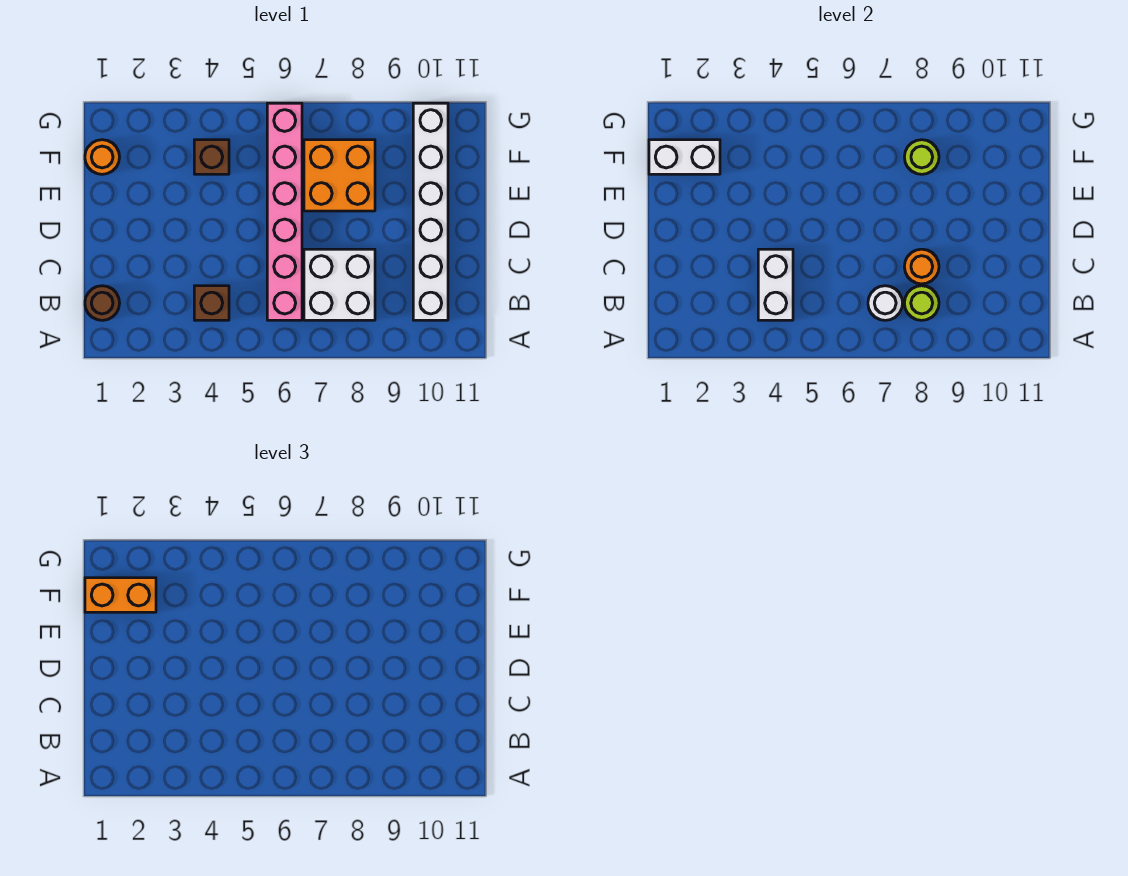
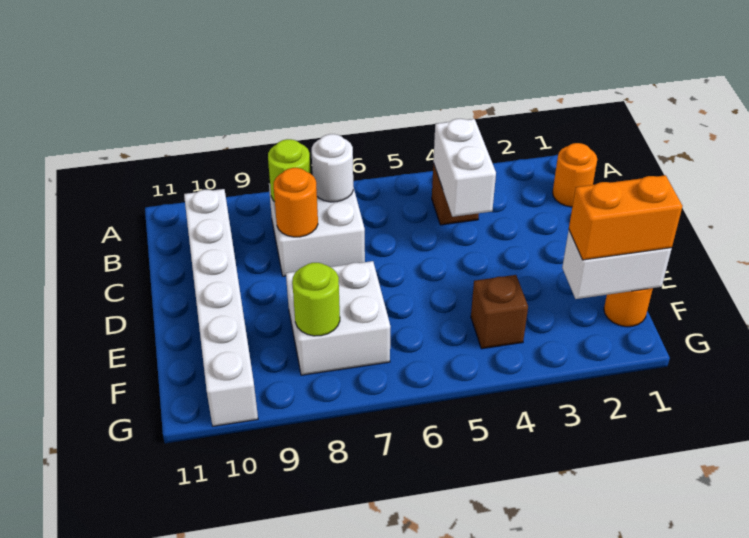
brown round brick B1 level 1 -> orange round brick B1 level 1
pink brick B6:G6 level 1 -> none
orange brick E7:F8 level 1 -> white brick E7:F8 level 1

